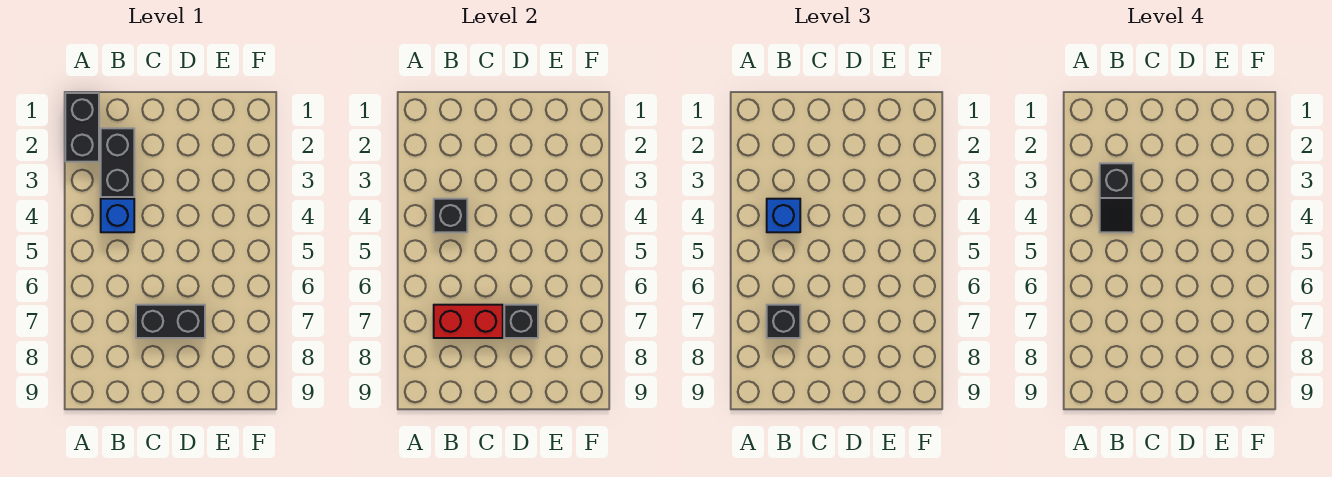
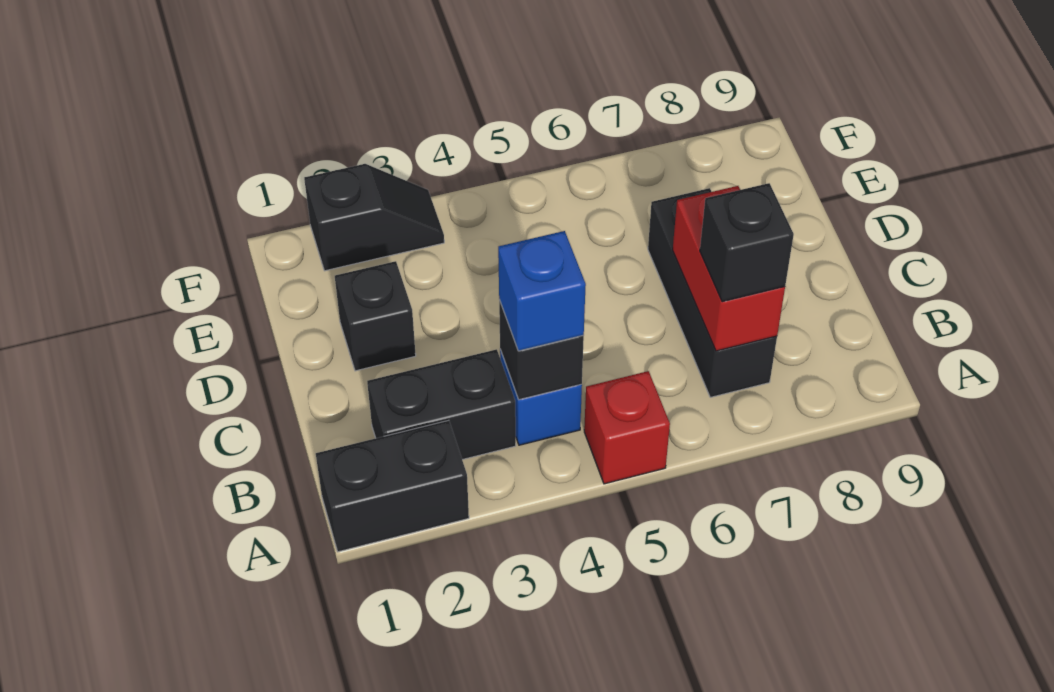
none -> red brick A5 level 1
black slope B3:B4 level 4 top 3 -> black slope F2:F3 level 1 top 2
black brick C7:D7 level 1 -> black brick B7:D7 level 1
black brick D7 level 2 -> black brick D2 level 1

